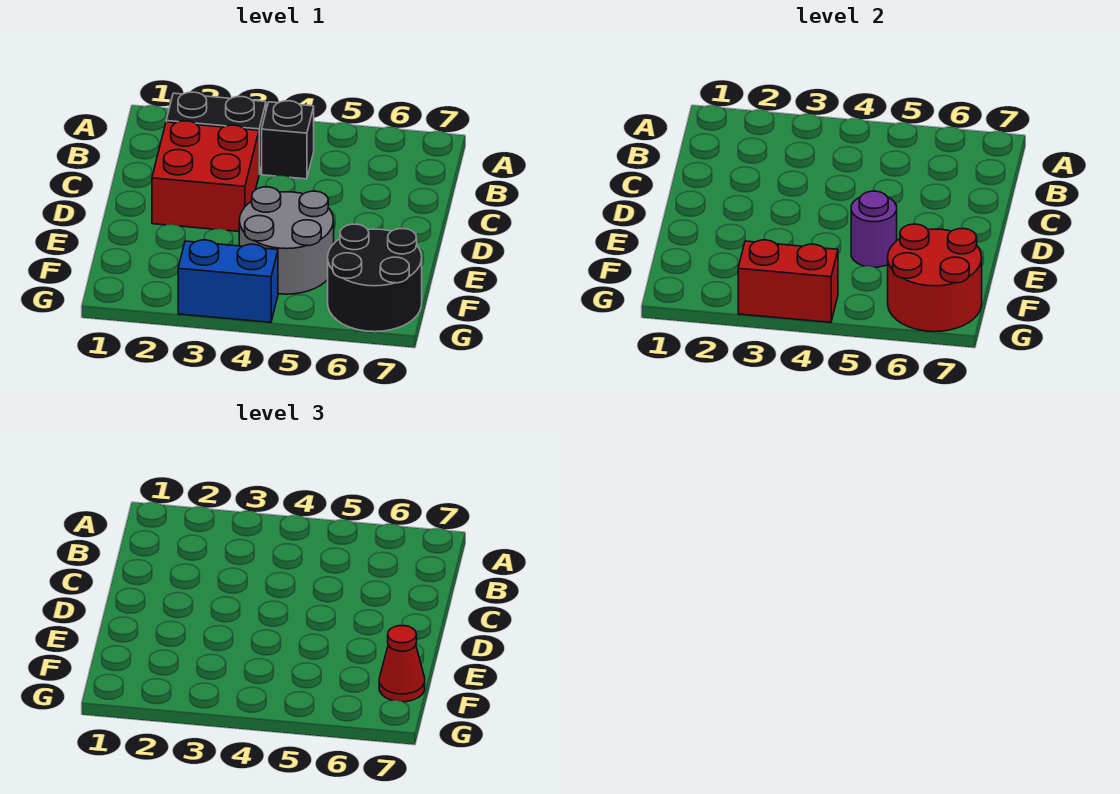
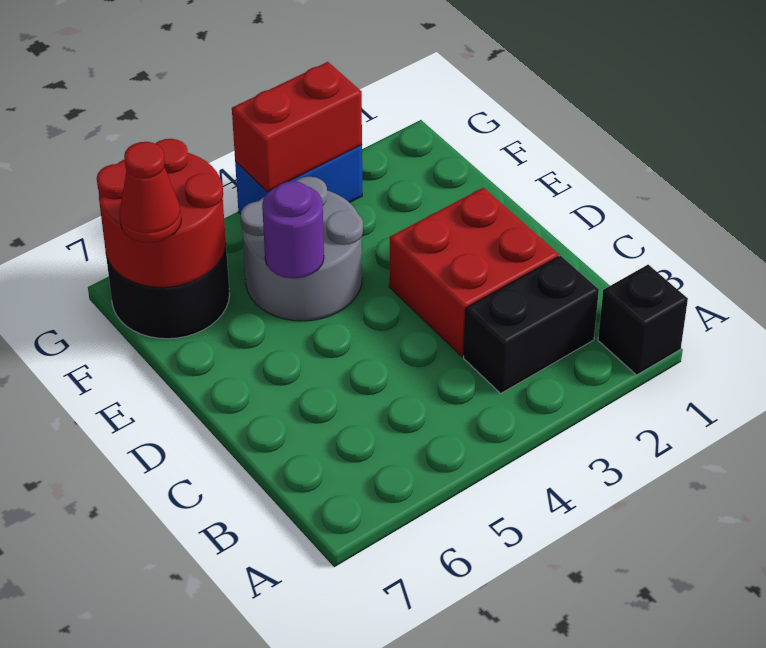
black brick B4 level 1 -> black brick A1 level 1

